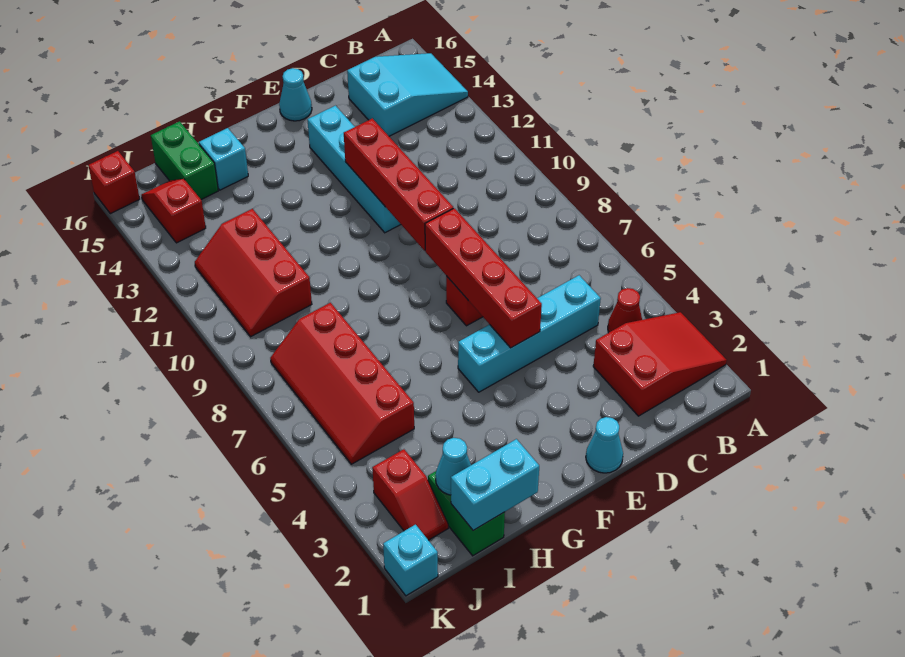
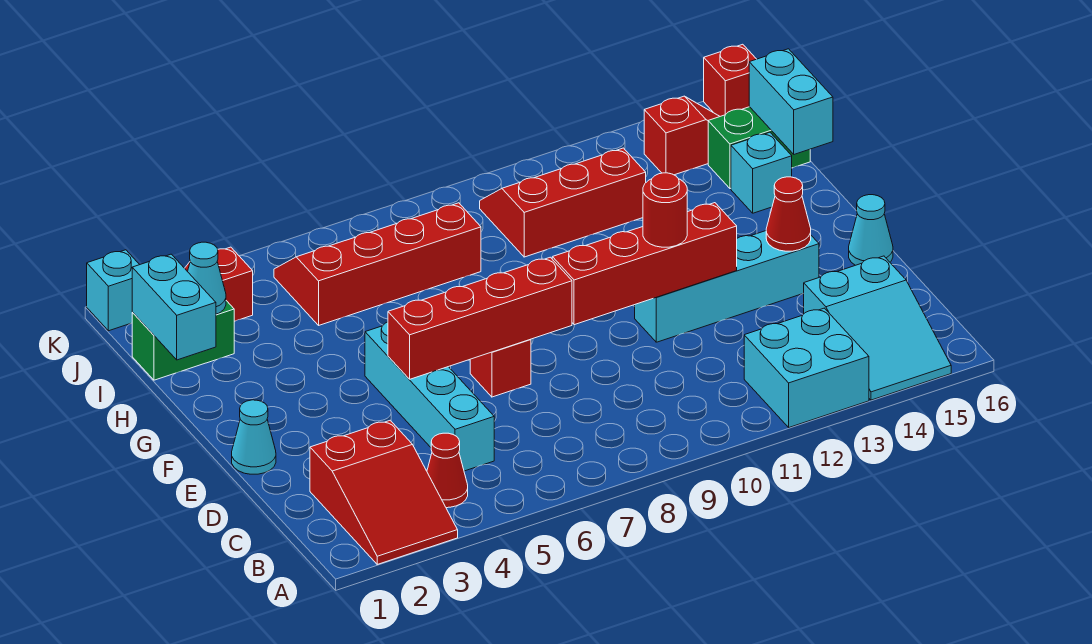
none -> cyan brick A12:B13 level 1
none -> red round brick E11 level 3
none -> red cone E14 level 2
none -> cyan brick H16:I16 level 2

